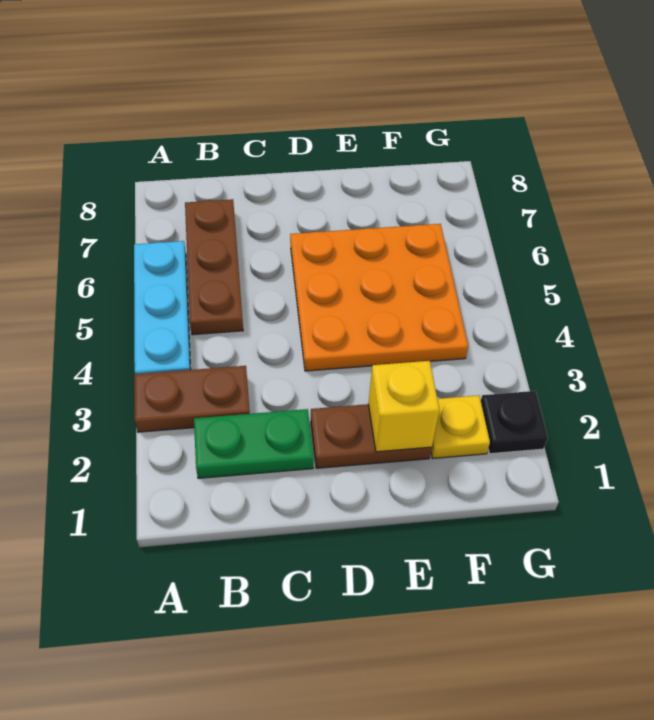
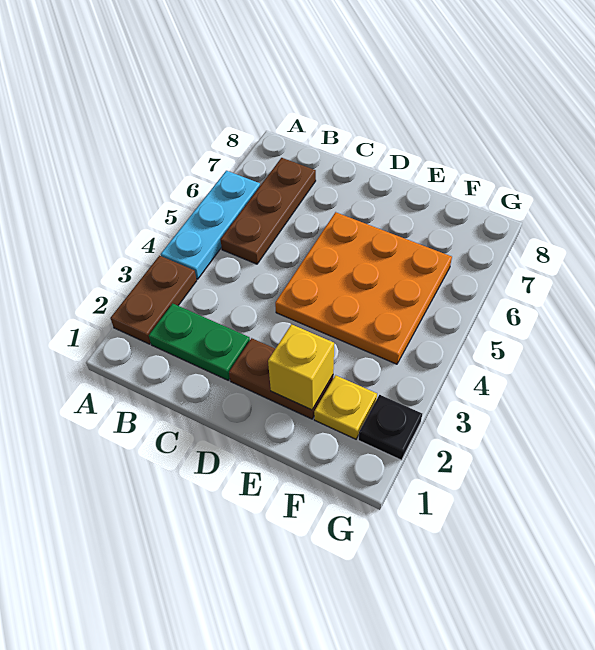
brown plate A3:B3 level 1 -> brown plate A2:A3 level 1

